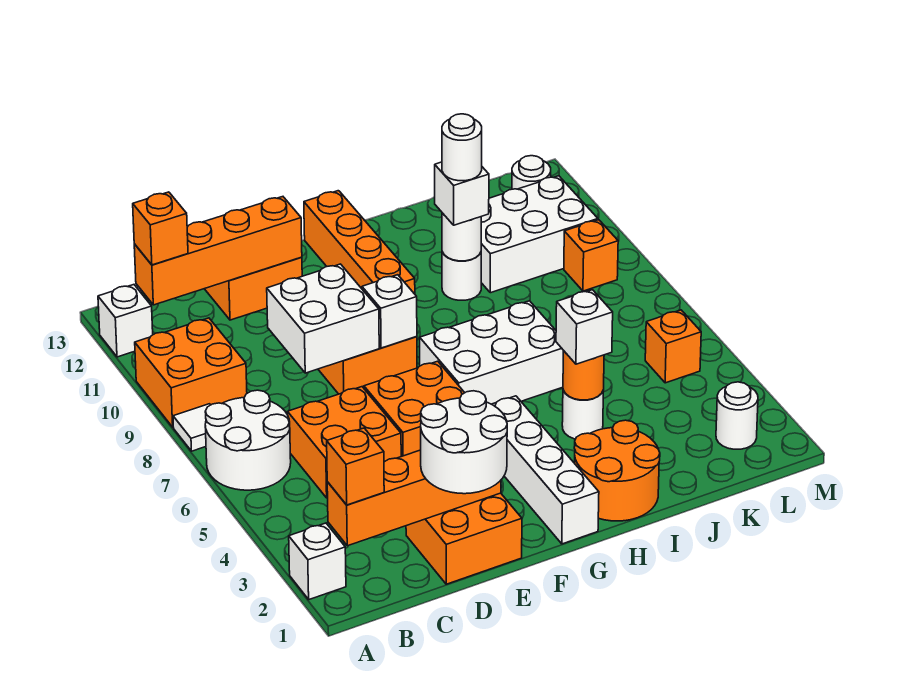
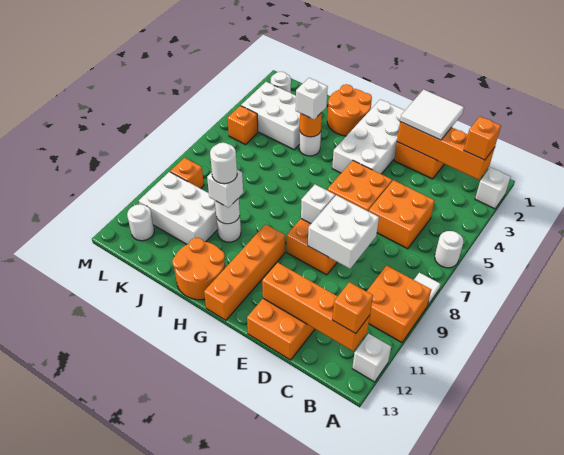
white round brick A6:B7 level 1 -> white round brick A6 level 1
white round brick D1:E2 level 3 -> white tile D1:E2 level 3
white brick G1:G4 level 1 -> white brick F1:G4 level 1
white brick G6:I7 level 1 -> white brick J3:L4 level 1
none -> orange round brick H12:I13 level 1

